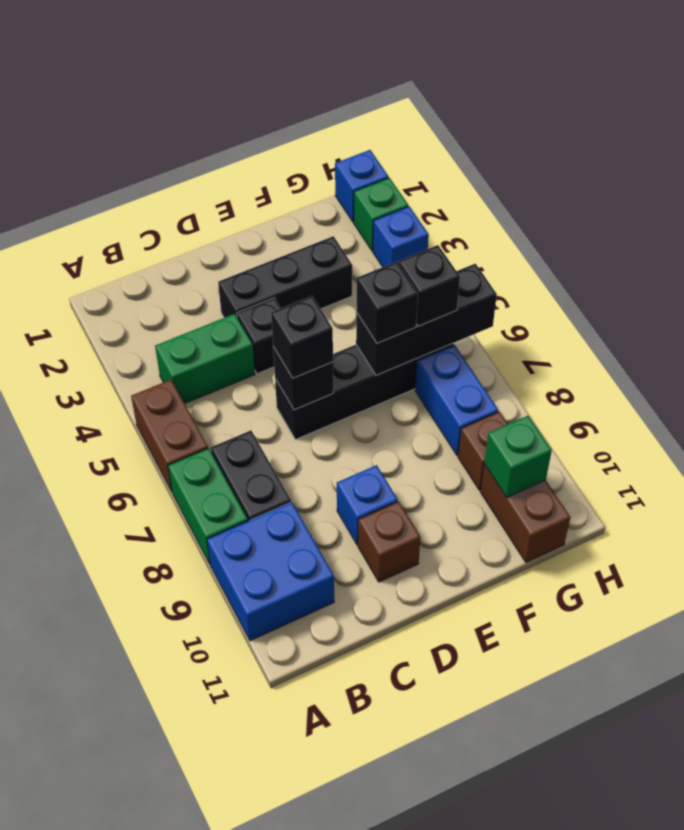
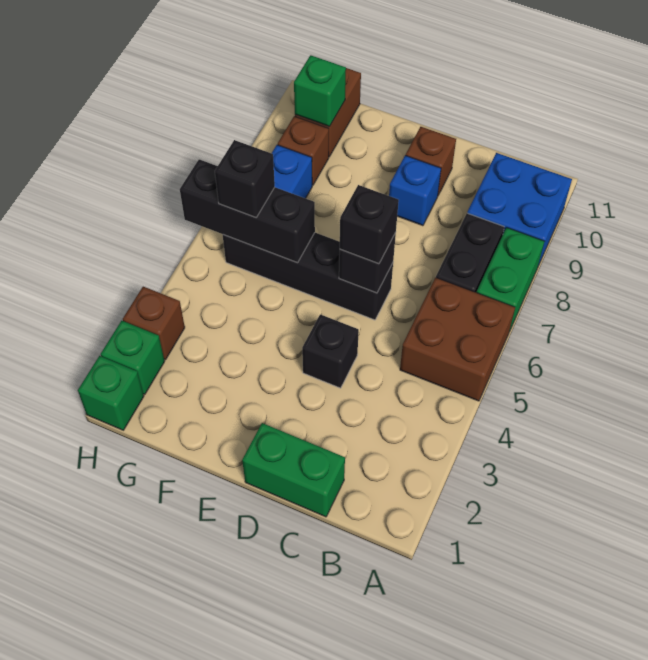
brown brick A5:A6 level 1 -> brown brick A5:B6 level 1
green brick B4:C4 level 1 -> green brick C1:D1 level 1
black brick D3:F3 level 1 -> none
black brick F6 level 3 -> none
blue brick H1 level 1 -> green brick H1 level 1
blue brick H3 level 1 -> brown brick H3 level 1

